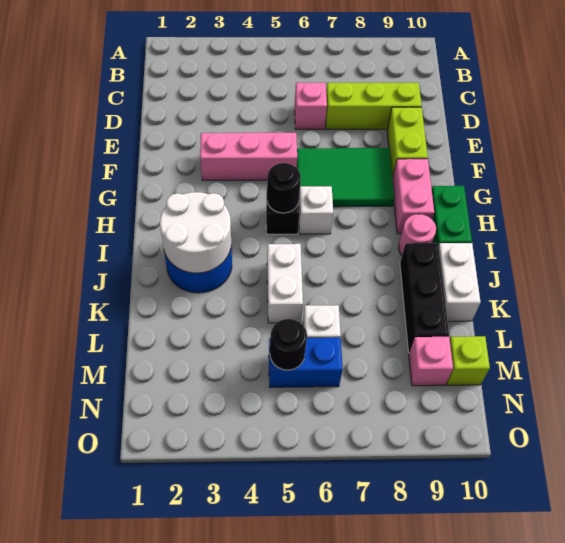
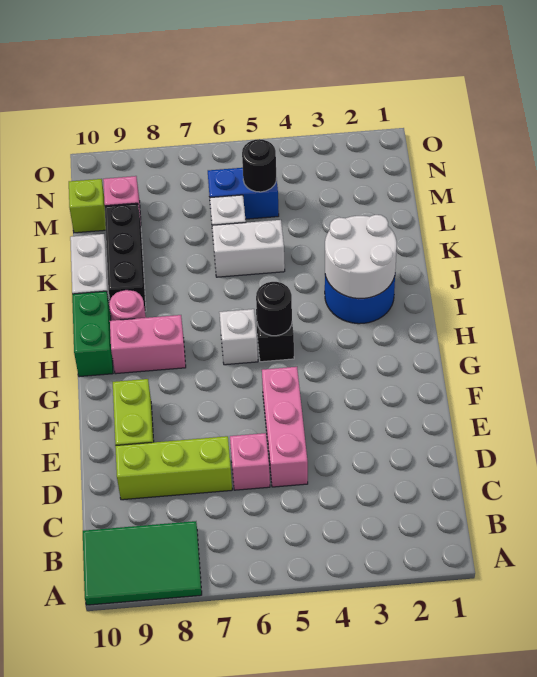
pink brick F3:F5 level 1 -> pink brick D5:F5 level 1
green tile F6:G8 level 1 -> green tile A8:B10 level 1
pink brick G9:H9 level 1 -> pink brick H8:H9 level 1
white brick J5:K5 level 1 -> white brick K5:K6 level 1

